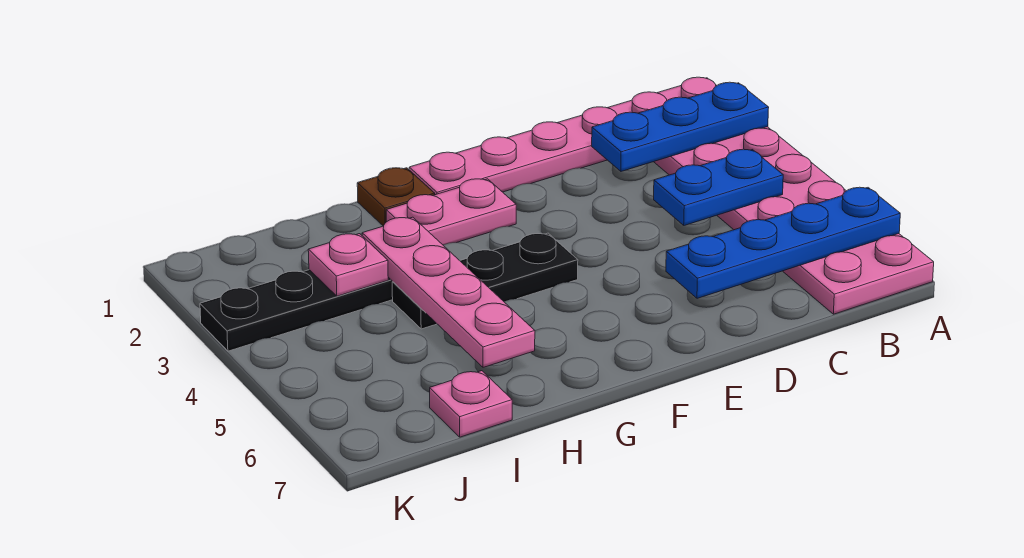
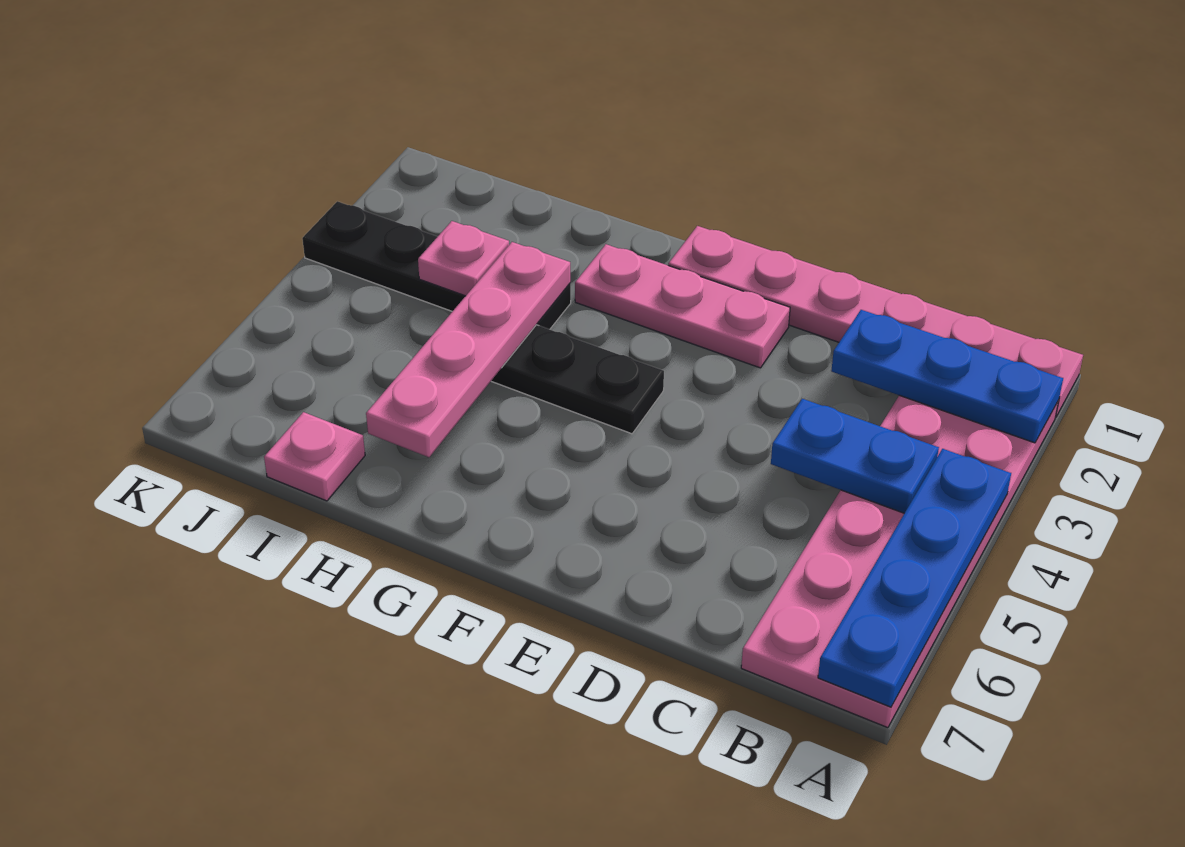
blue plate A6:D6 level 2 -> blue plate A4:A7 level 2
pink plate F2:G2 level 1 -> pink plate E2:G2 level 1
brown plate G1 level 1 -> none

